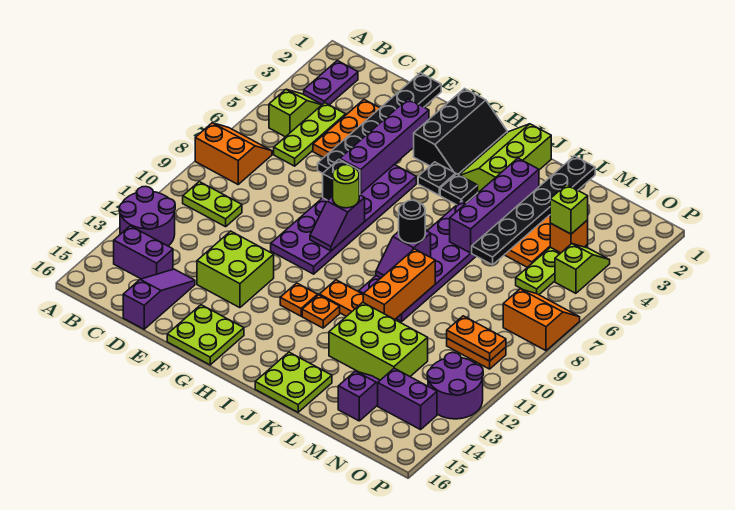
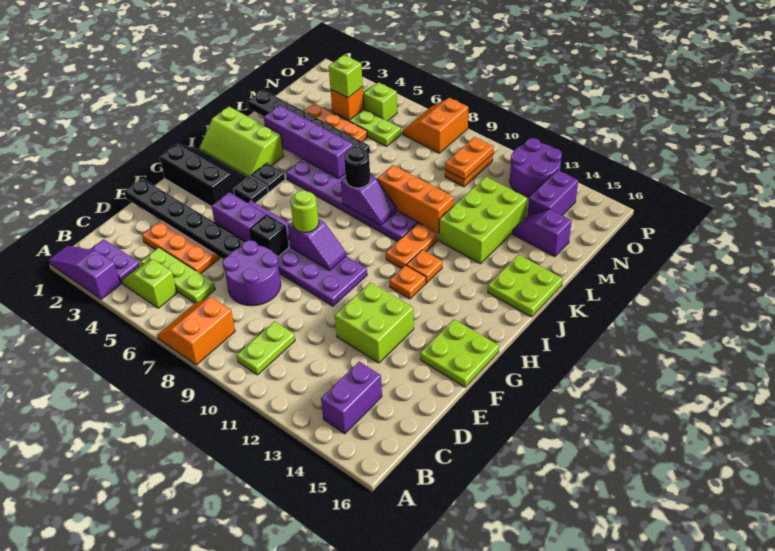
purple round brick A12:B13 level 1 -> purple round brick D7:E8 level 1
purple slope D14:D16 level 1 top 16 -> purple slope A1:A3 level 1 top 3
purple brick F3:F6 level 2 -> purple brick F5:F6 level 2

